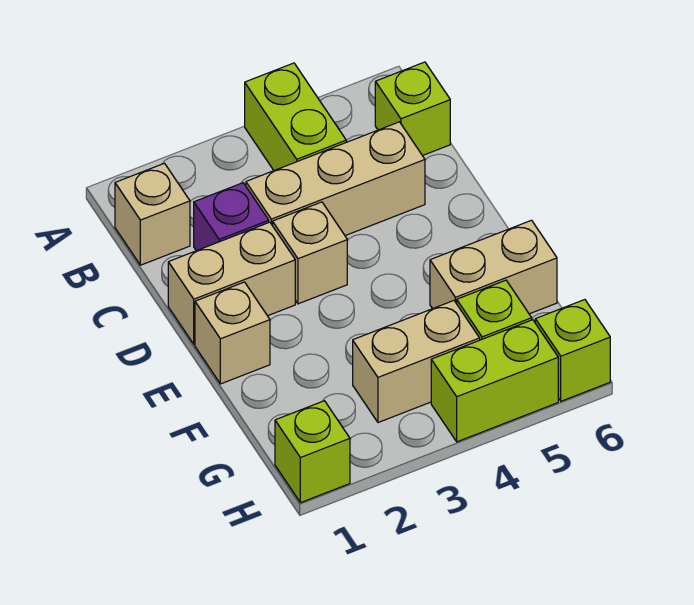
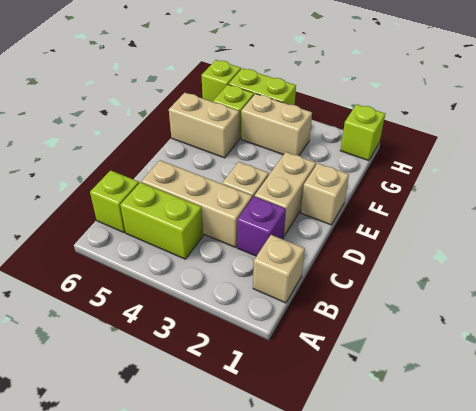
lime brick A4:B4 level 1 -> lime brick B4:B5 level 1
tan brick D1:D2 level 1 -> tan brick D2:E2 level 1

